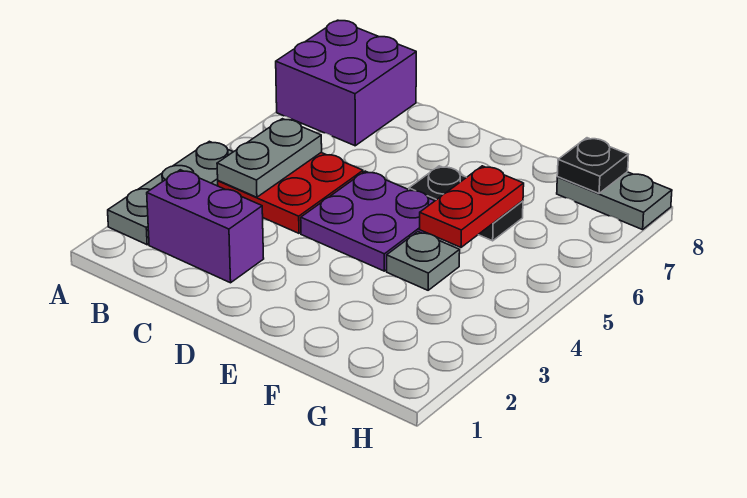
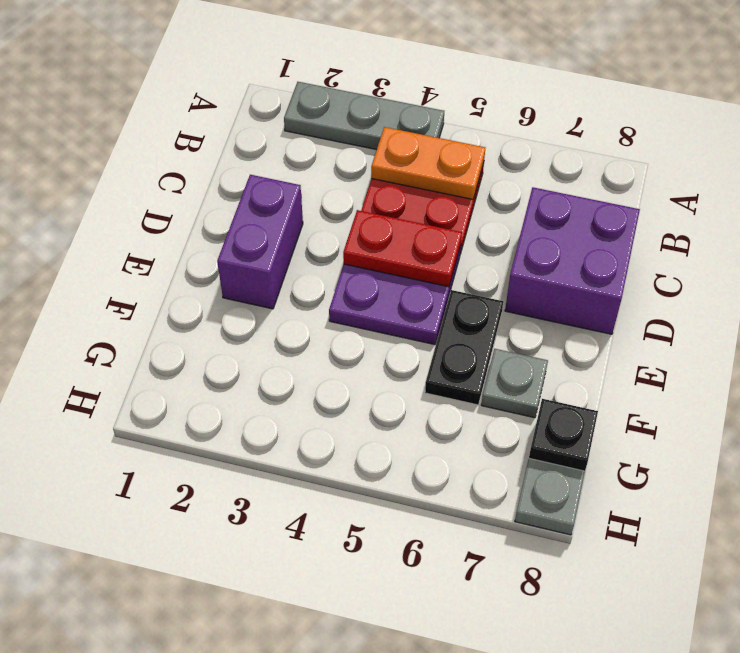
purple brick A7:B8 level 1 -> purple brick C7:D8 level 1
purple brick B2:C2 level 1 -> purple brick D2:E2 level 1
grey plate B4:B5 level 2 -> orange plate B4:B5 level 2
grey plate F4 level 1 -> grey plate F7 level 1
red plate F5:F6 level 2 -> red plate D4:D5 level 2

